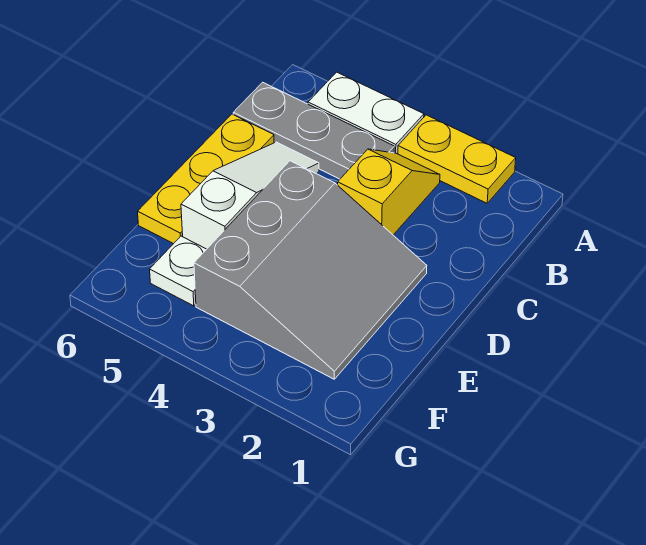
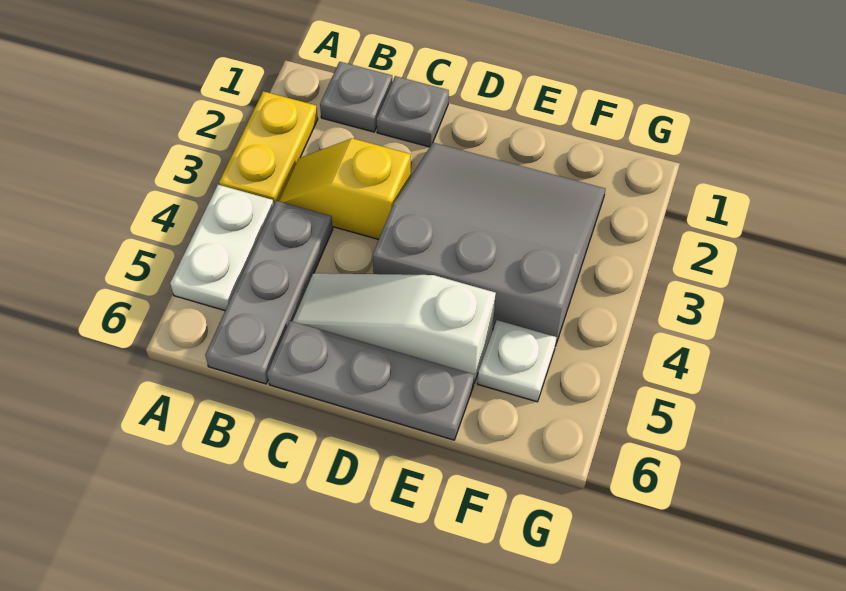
none -> grey plate B1 level 1
none -> grey plate C1 level 1
yellow plate C6:E6 level 1 -> grey plate C6:E6 level 1

